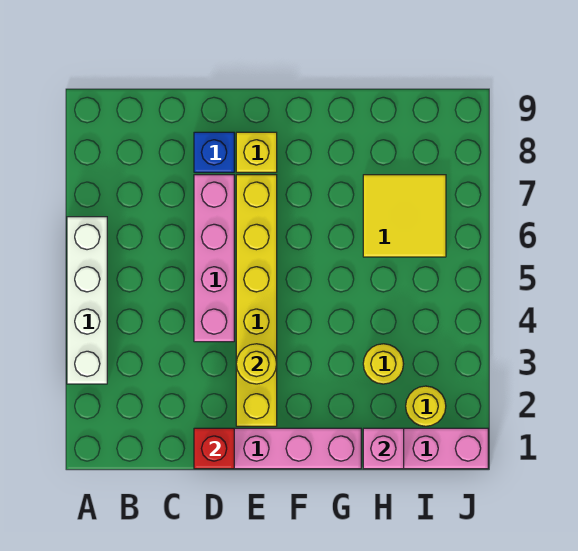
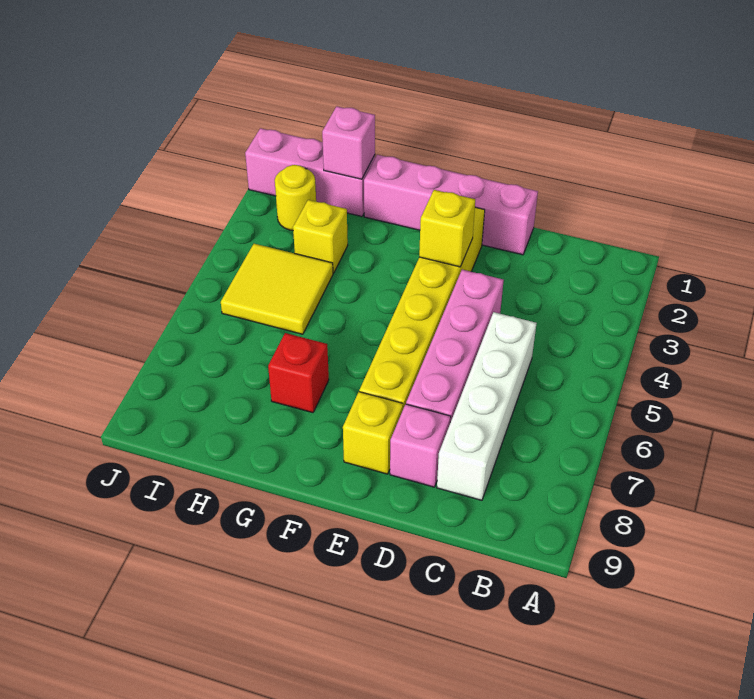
white brick A3:A6 level 1 -> white brick C5:C8 level 1
red brick D1 level 2 -> red brick G7 level 1
blue brick D8 level 1 -> pink brick D8 level 1
yellow round brick E3 level 2 -> yellow brick E3 level 2
yellow round brick H3 level 1 -> yellow brick H3 level 1
yellow tile H6:I7 level 1 -> yellow tile H4:I5 level 1

